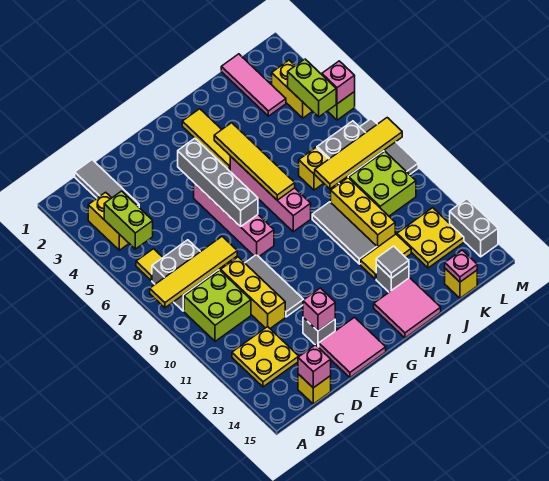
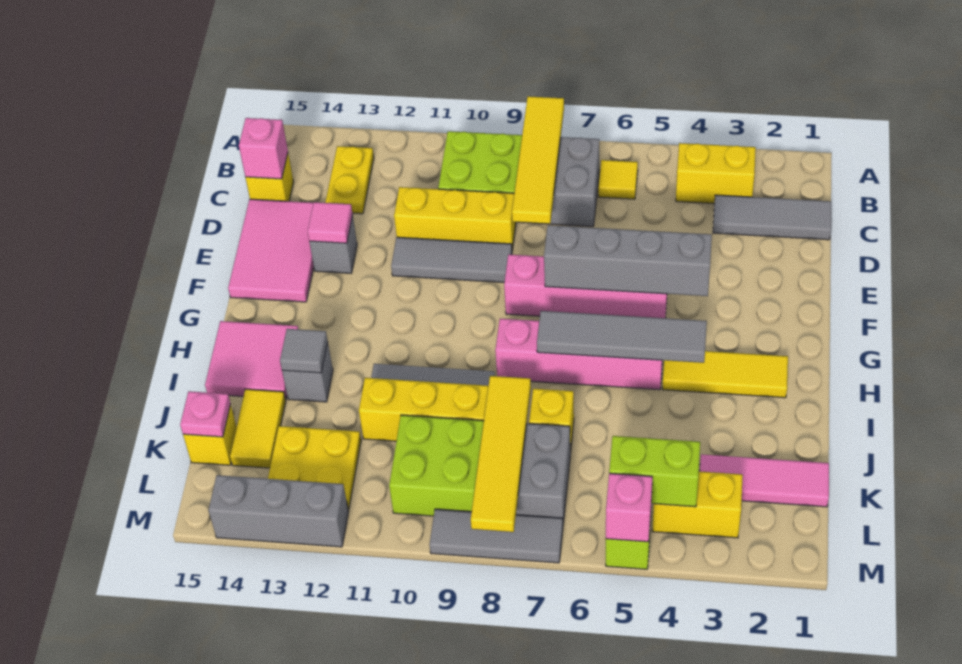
lime brick B4:B5 level 2 -> none
yellow plate B12:C13 level 1 -> yellow plate B13:C13 level 1
pink brick E13 level 2 -> pink tile E13 level 2
pink tile E14:F15 level 1 -> pink tile D14:F15 level 1
yellow tile H4:H7 level 2 -> grey tile H4:H7 level 2
yellow tile I12:J12 level 1 -> yellow tile J14:K14 level 1
grey brick M13:M14 level 1 -> grey brick M12:M14 level 1

